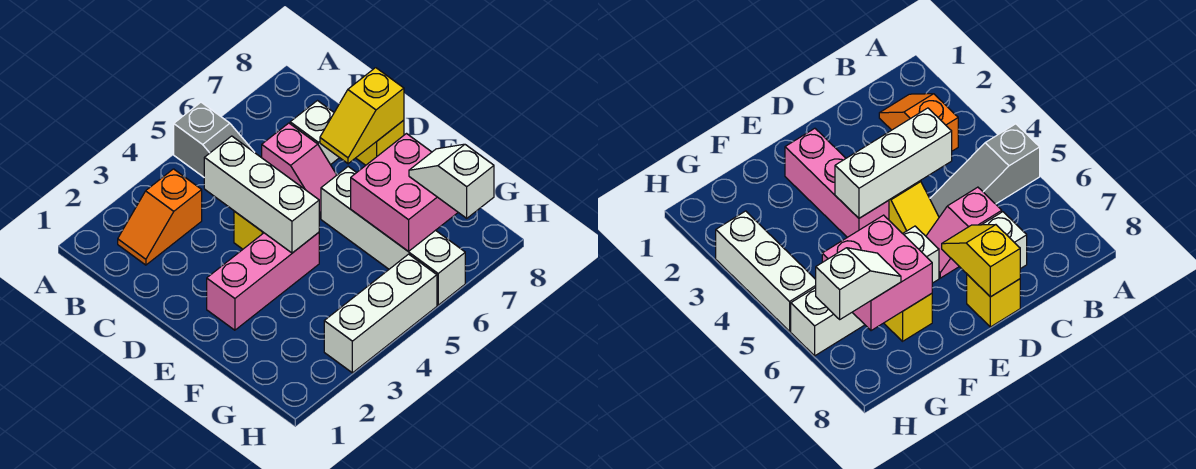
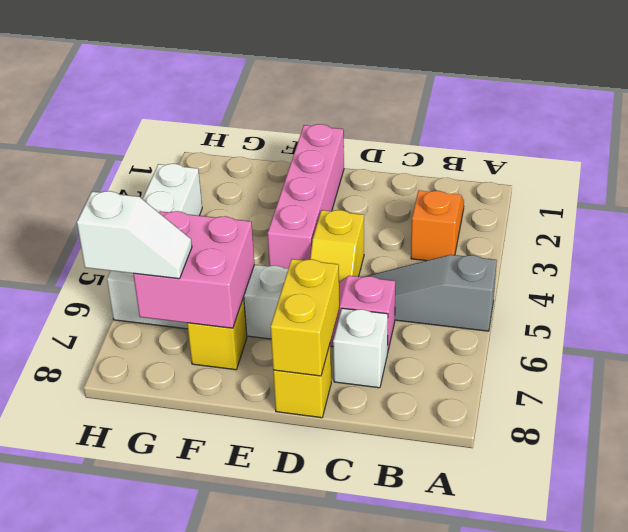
white brick C4:E4 level 2 -> none
yellow slope D7:D8 level 2 top 8 -> yellow brick D7:D8 level 2
pink brick E2:E4 level 1 -> pink brick E1:E4 level 1

